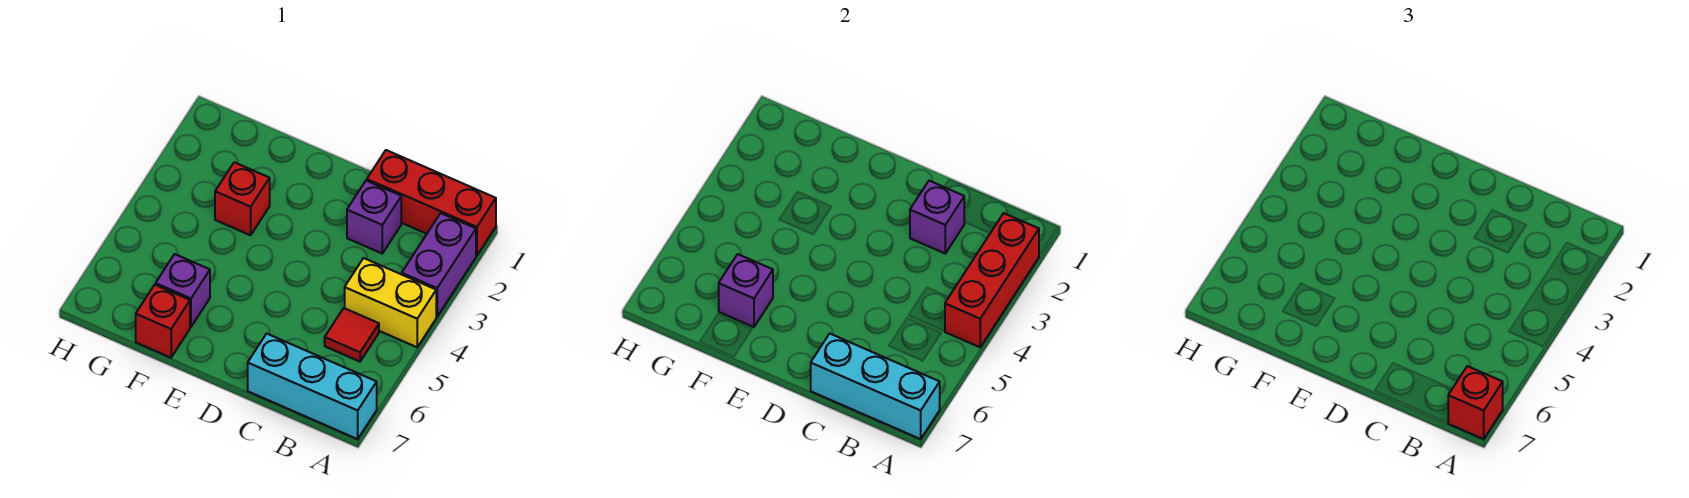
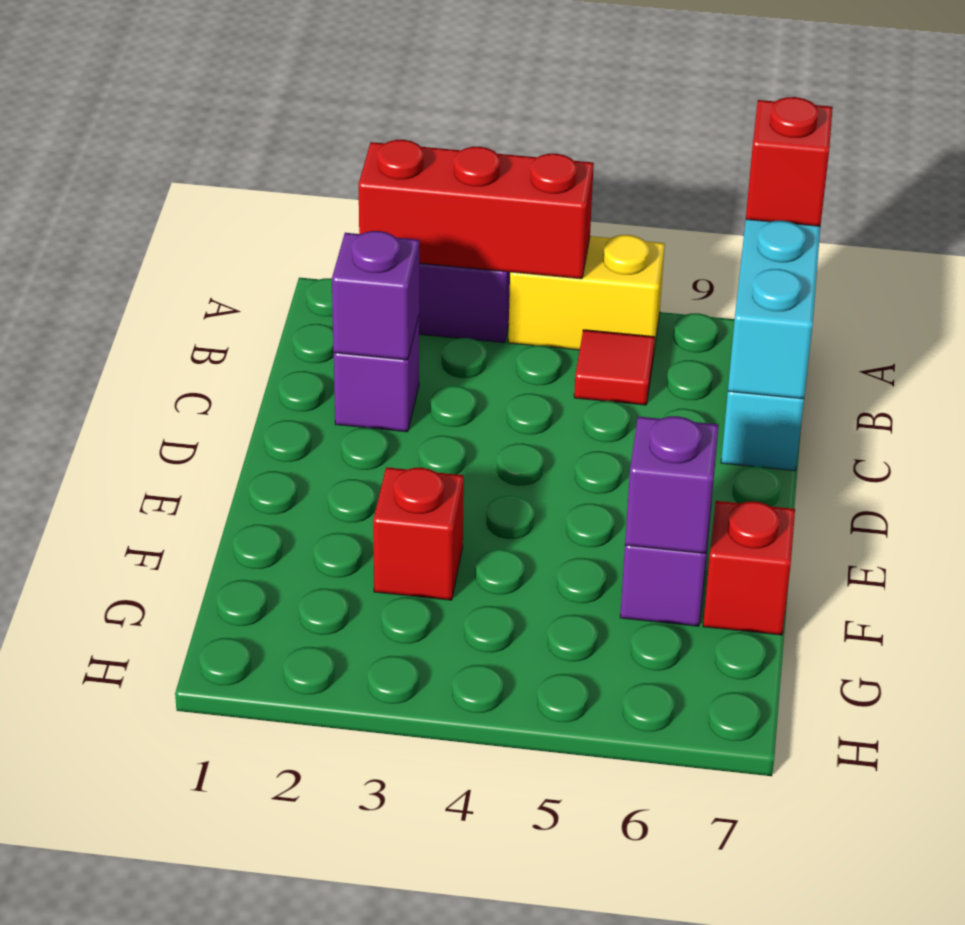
red brick A1:C1 level 1 -> none
yellow brick A4:B4 level 1 -> yellow brick A4:A5 level 1

